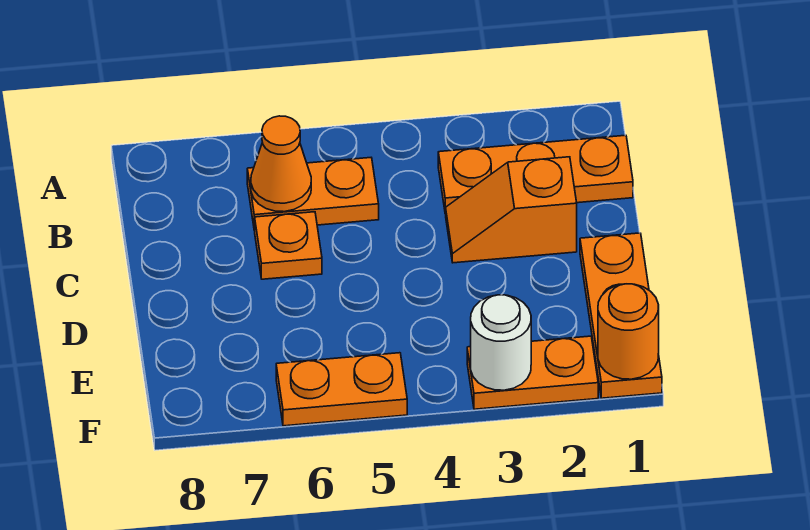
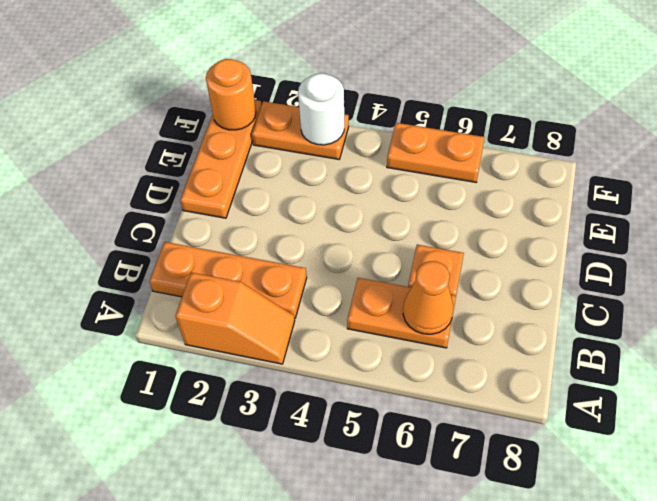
orange slope C2:C3 level 1 top 2 -> orange slope A2:A3 level 1 top 2

